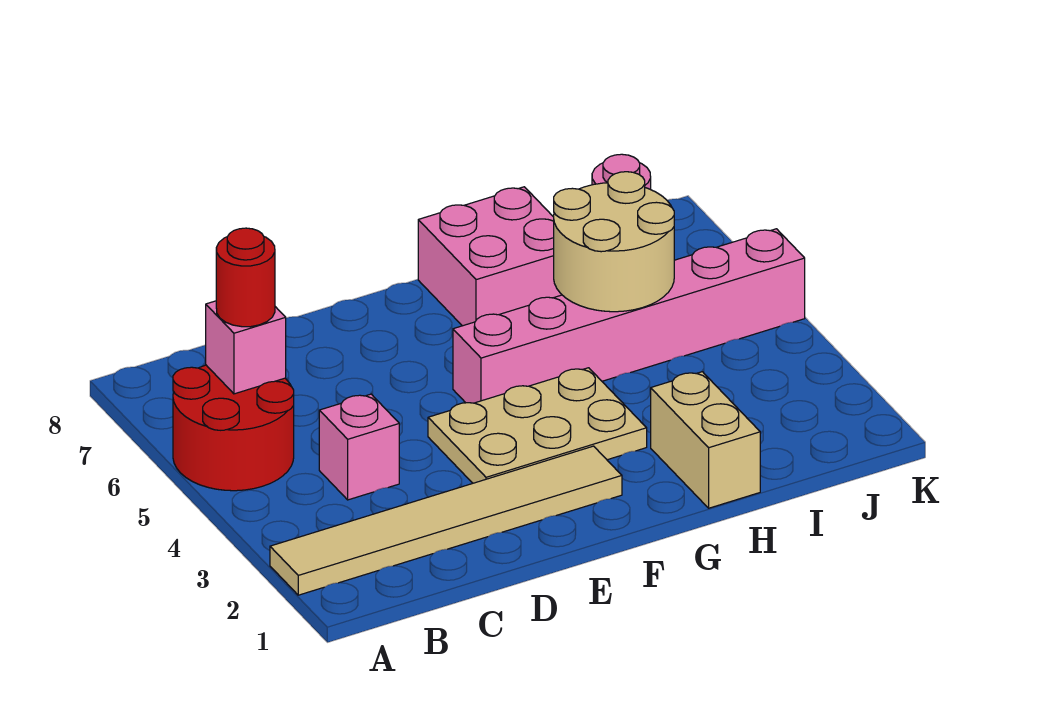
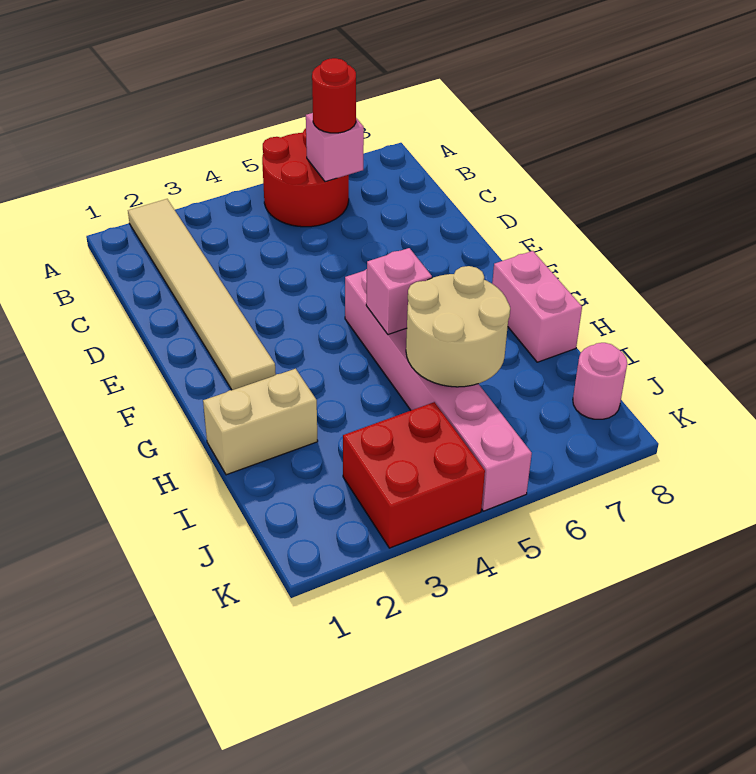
pink brick C4 level 1 -> pink brick G5 level 2
tan plate E3:G4 level 1 -> none
pink brick G7:H8 level 1 -> pink brick G8:H8 level 1
none -> red brick J3:K4 level 1

